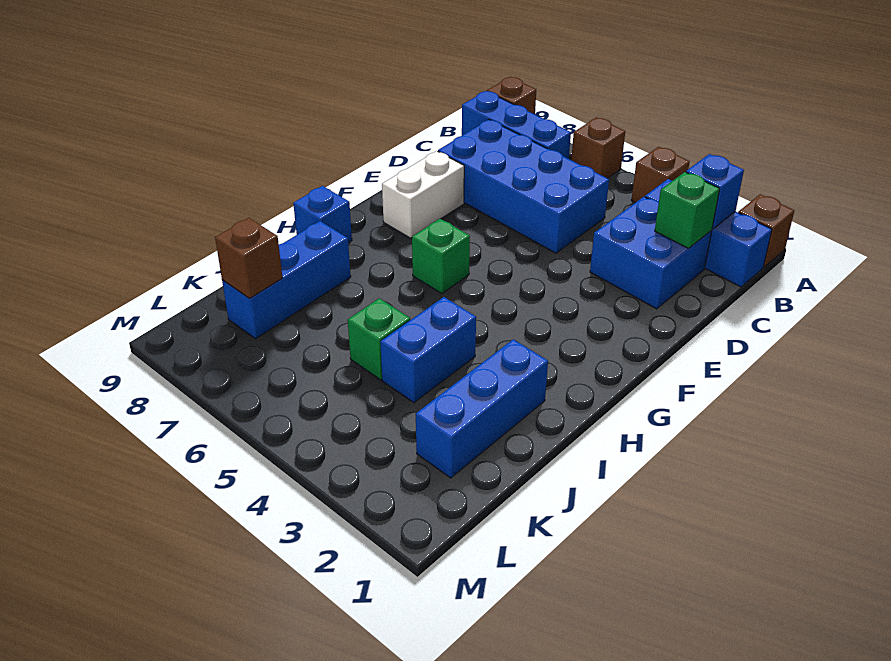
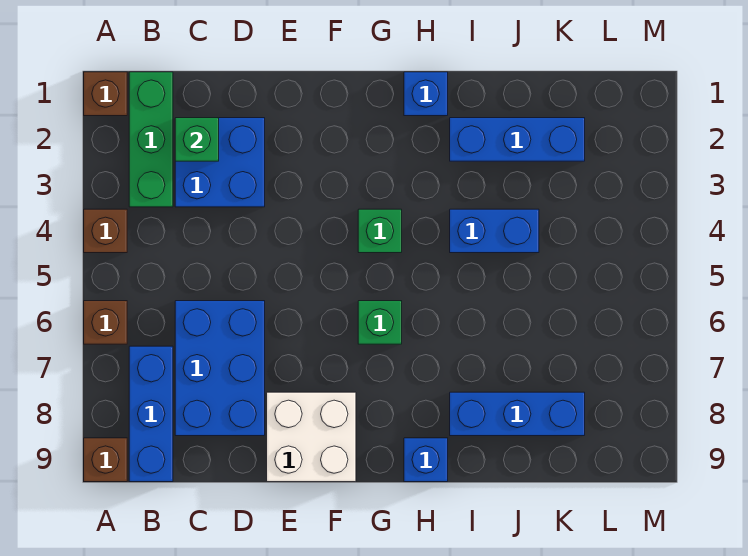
blue brick B1:B3 level 1 -> green brick B1:B3 level 1
blue brick B2 level 2 -> blue brick H1 level 1
blue brick C5:D8 level 1 -> blue brick C6:D8 level 1
white brick E8:F8 level 1 -> white brick E8:F9 level 1
green brick J5 level 1 -> green brick G4 level 1
brown brick K8 level 2 -> none

